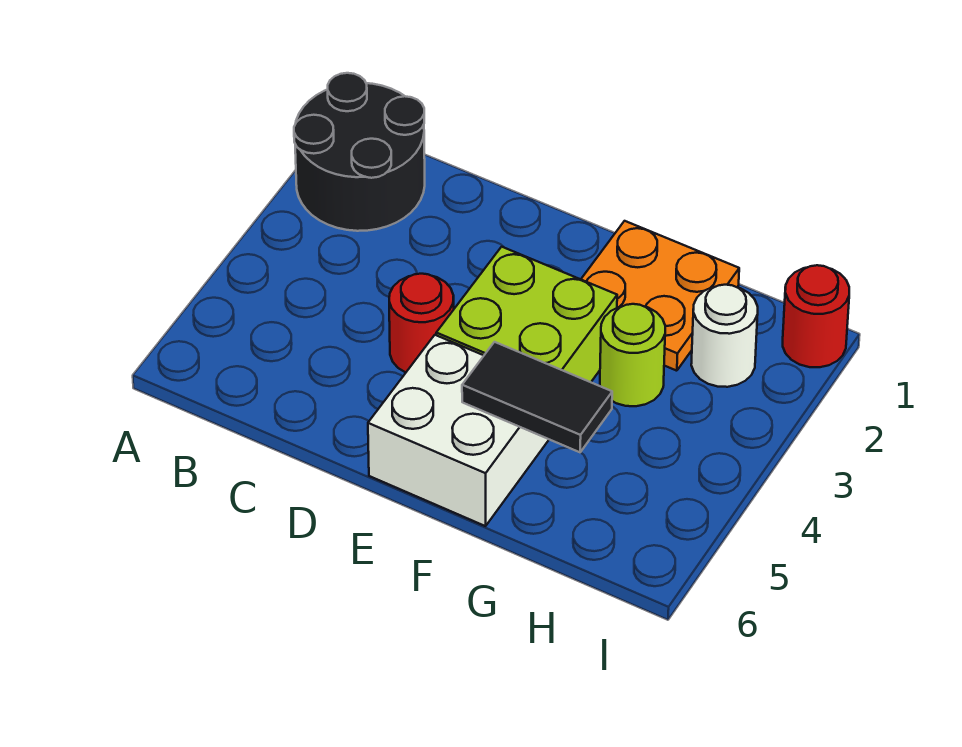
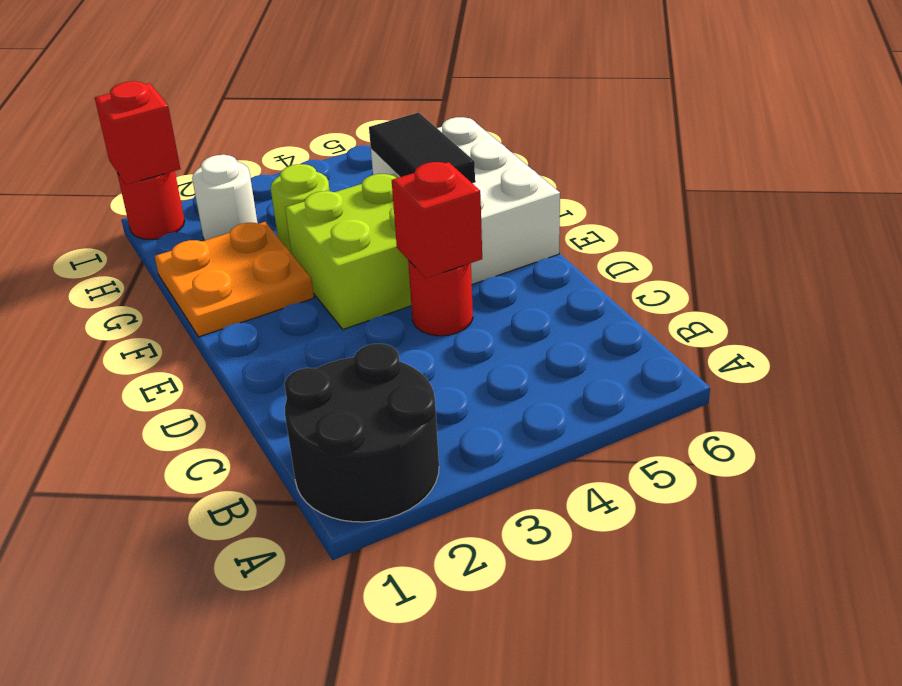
none -> red brick D4 level 2
white brick E5:F6 level 1 -> white brick E5:G6 level 1
none -> red brick I1 level 2

